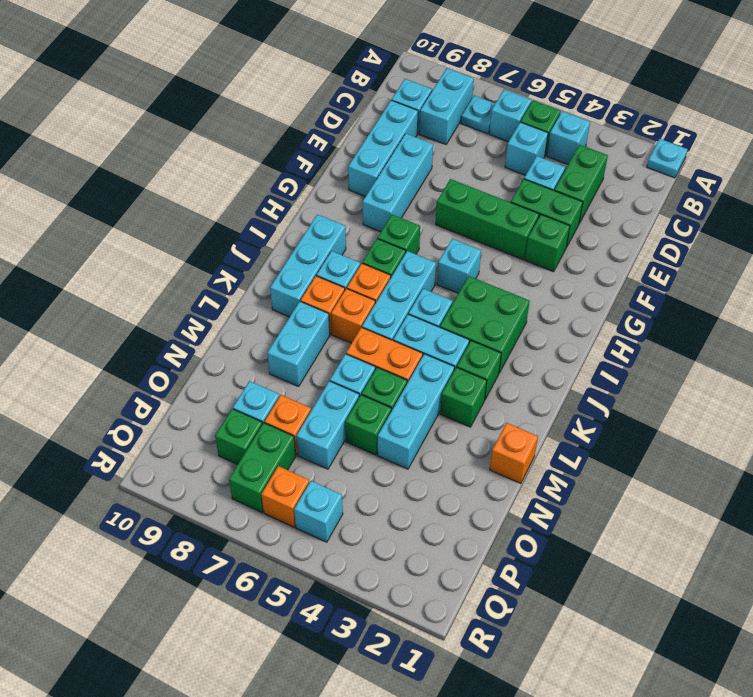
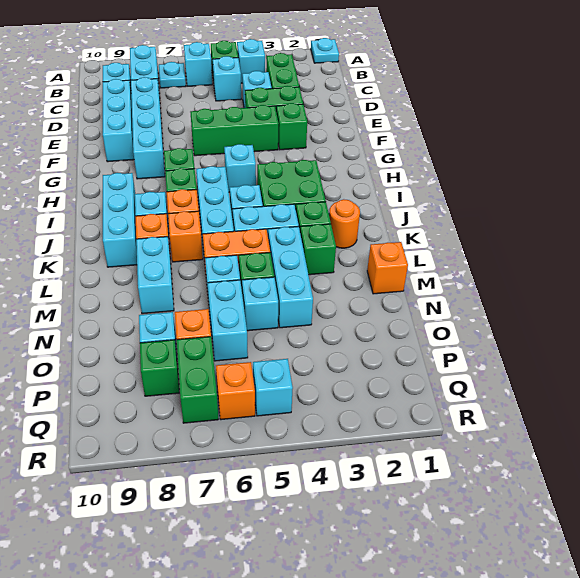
cyan brick E8:G8 level 1 -> cyan brick D8:G8 level 1
none -> orange round brick K2 level 1
green brick N5 level 1 -> cyan brick N5 level 1

